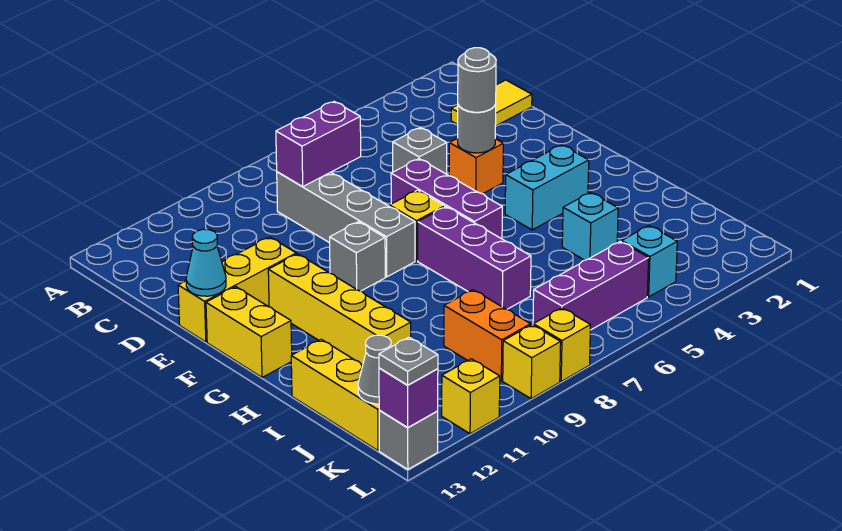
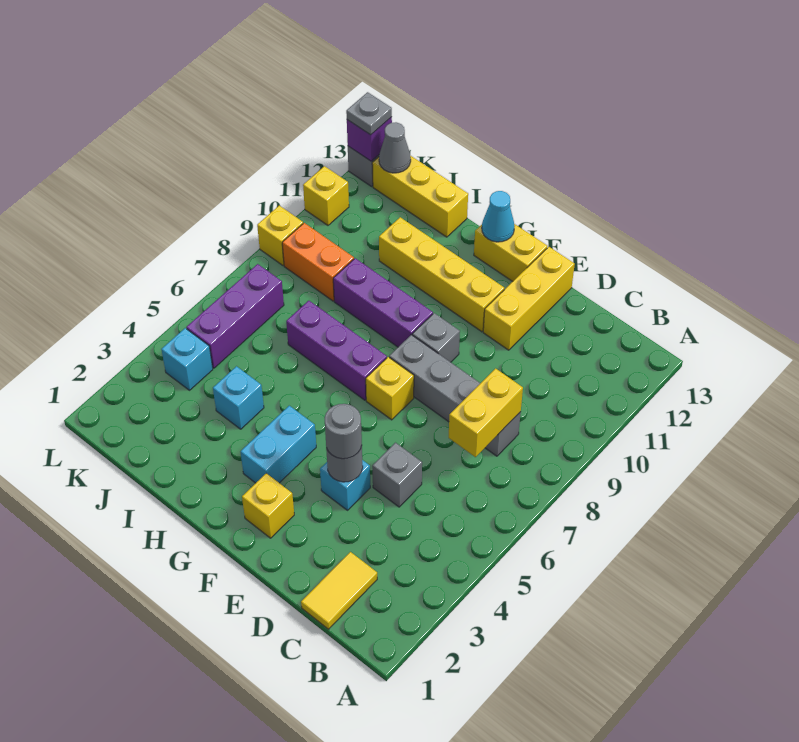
purple brick C7:C8 level 2 -> yellow brick C7:C8 level 2
orange brick E4 level 1 -> cyan brick E4 level 1
purple brick E6:G6 level 1 -> purple brick G9:I9 level 1
cyan cone E13 level 2 -> cyan cone G13 level 2
yellow brick L8 level 1 -> yellow brick F2 level 1

